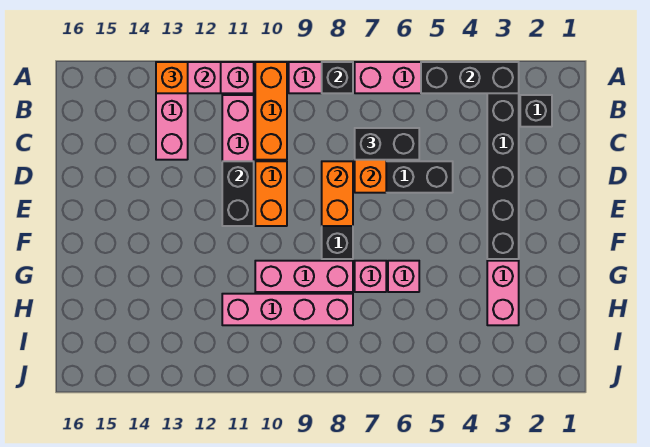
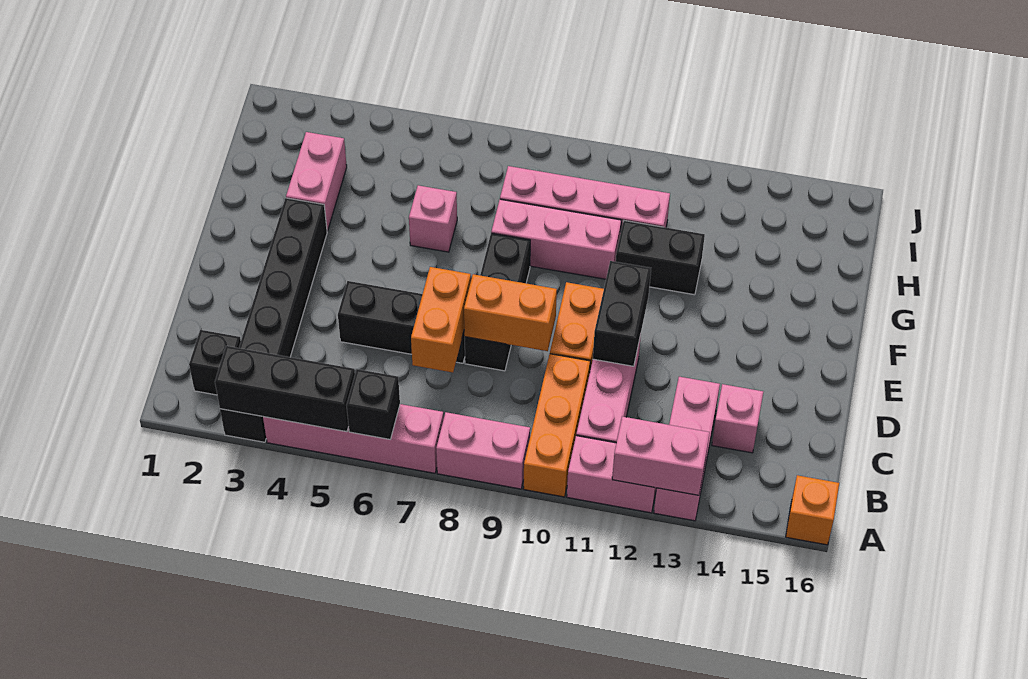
black brick A8 level 2 -> black brick A6 level 2
orange brick A13 level 3 -> orange brick A16 level 1
black brick C6:C7 level 3 -> black brick G11:G12 level 1
orange brick D8:E8 level 2 -> orange brick D8:D9 level 2
pink brick G7 level 1 -> pink brick C14 level 1

